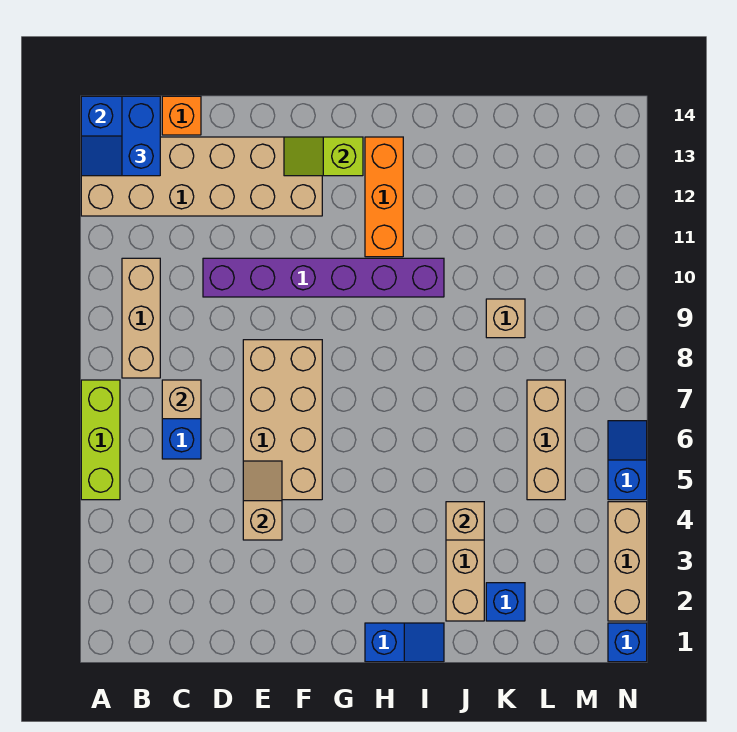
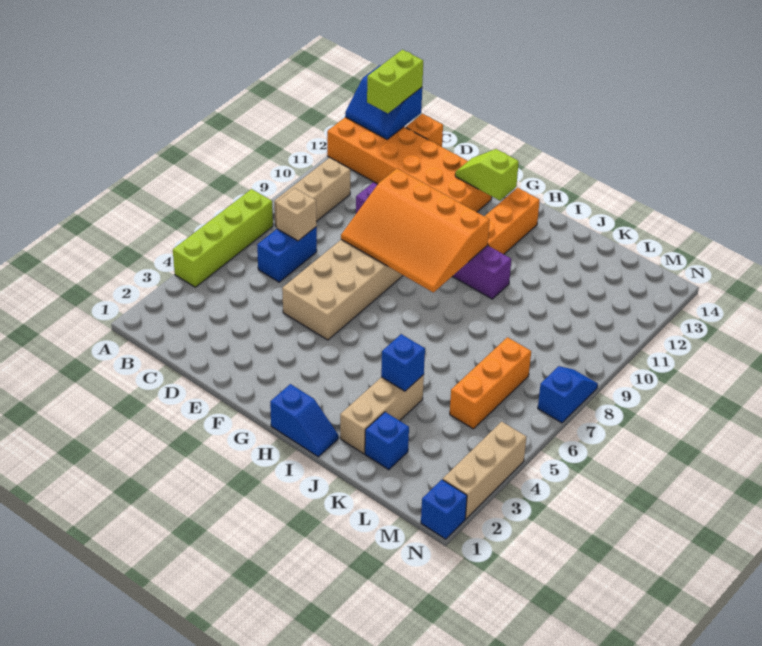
lime brick A5:A7 level 1 -> lime brick A4:A7 level 1
tan brick A12:F13 level 1 -> orange brick A12:F13 level 1
blue brick B13:B14 level 3 -> lime brick B13:B14 level 3
tan slope E4:E5 level 2 top 4 -> none
none -> orange slope E8:H10 level 2 top 10
tan brick J4 level 2 -> blue brick J4 level 2
tan brick K9 level 1 -> none
tan brick L5:L7 level 1 -> orange brick L5:L7 level 1
blue slope N5:N6 level 1 top 5 -> blue slope N7:N8 level 1 top 7

